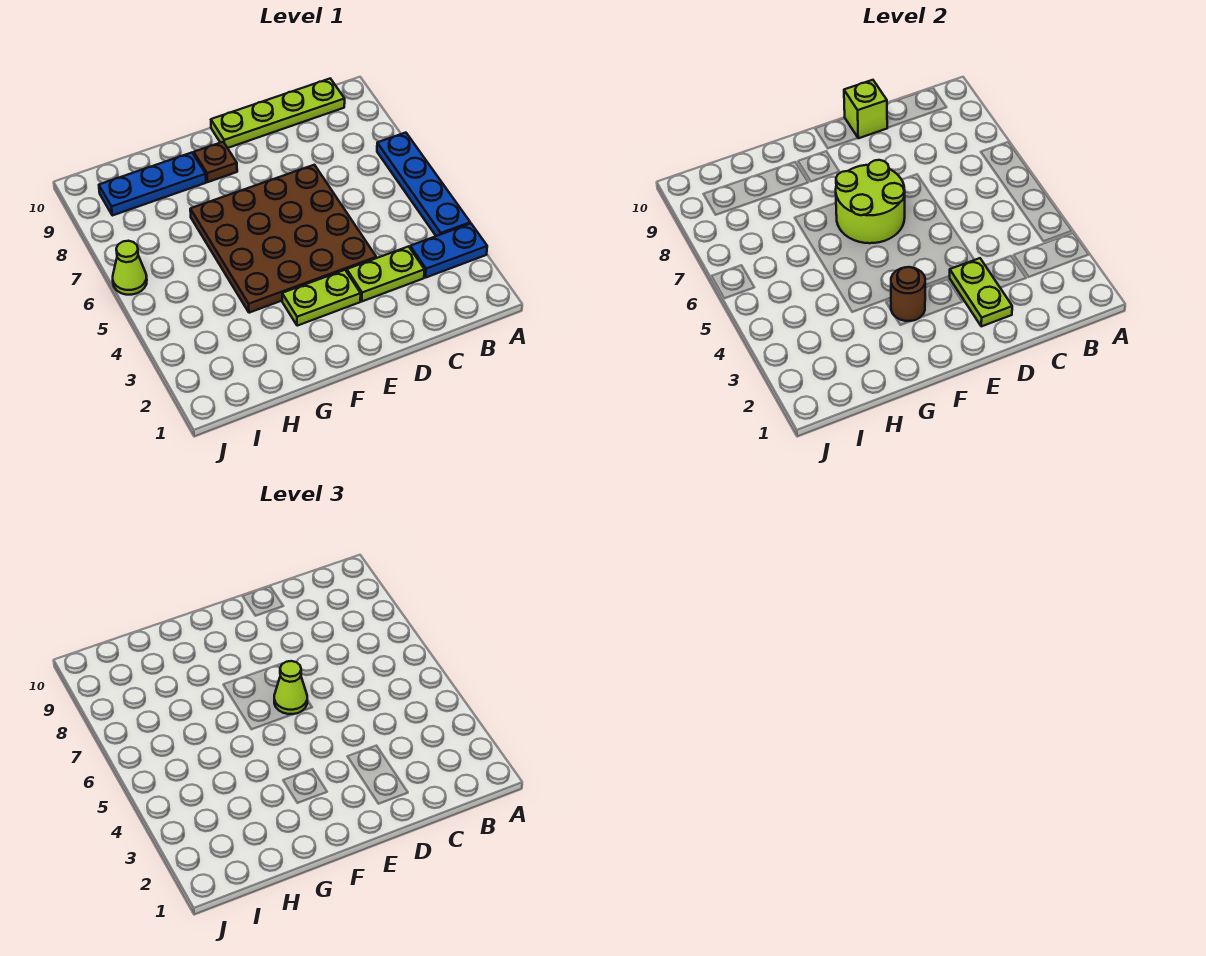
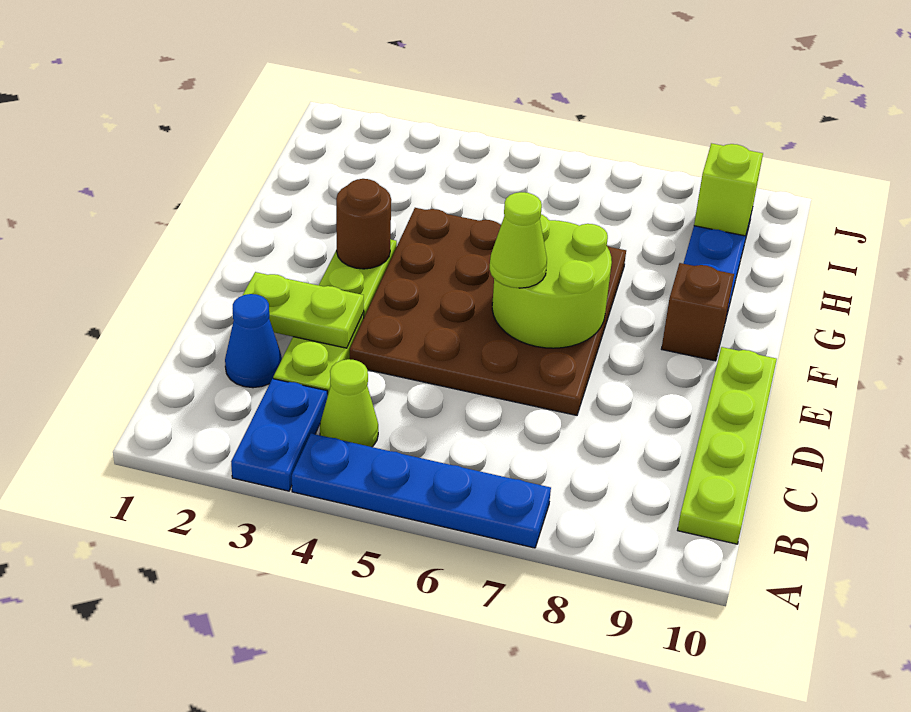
none -> blue cone C2 level 1
lime brick D10 level 2 -> lime brick I9 level 2
brown plate F9 level 1 -> brown brick F9 level 1
lime cone J6 level 1 -> lime cone B4 level 1

